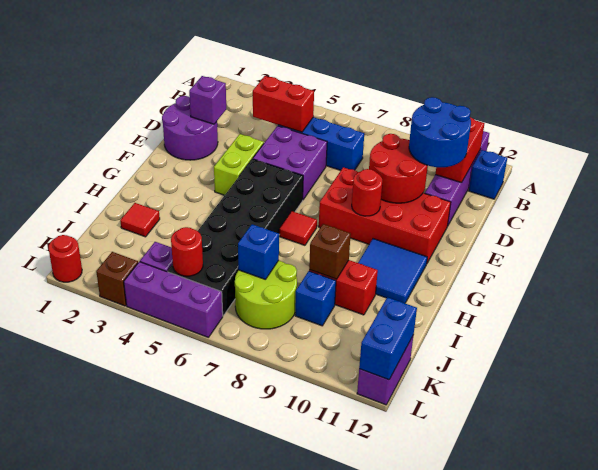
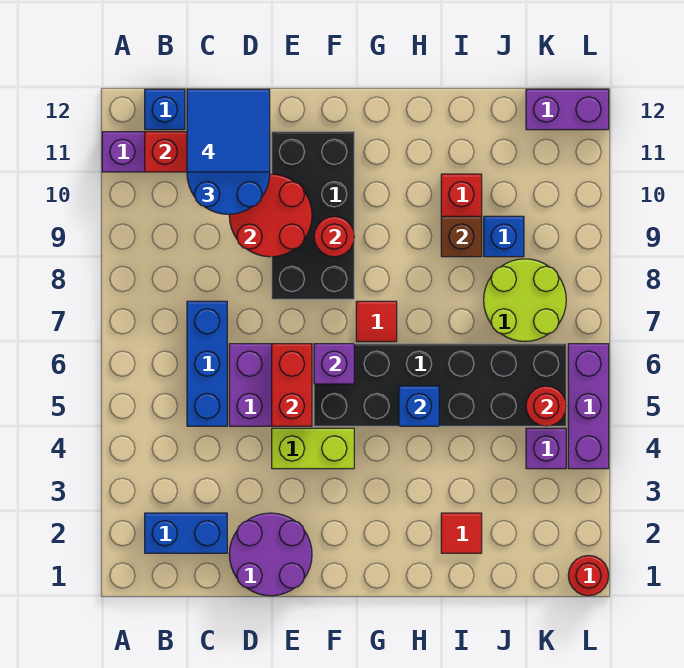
red brick C4:C5 level 2 -> red brick E5:E6 level 2
purple brick D2 level 2 -> purple brick F6 level 2
red brick E8:F11 level 1 -> black brick E8:F11 level 1
blue tile G10:H11 level 1 -> blue tile C11:D12 level 4
blue brick J7 level 2 -> blue brick H5 level 2
blue brick K12:L12 level 2 -> blue brick B2:C2 level 1
brown brick L3 level 1 -> none

